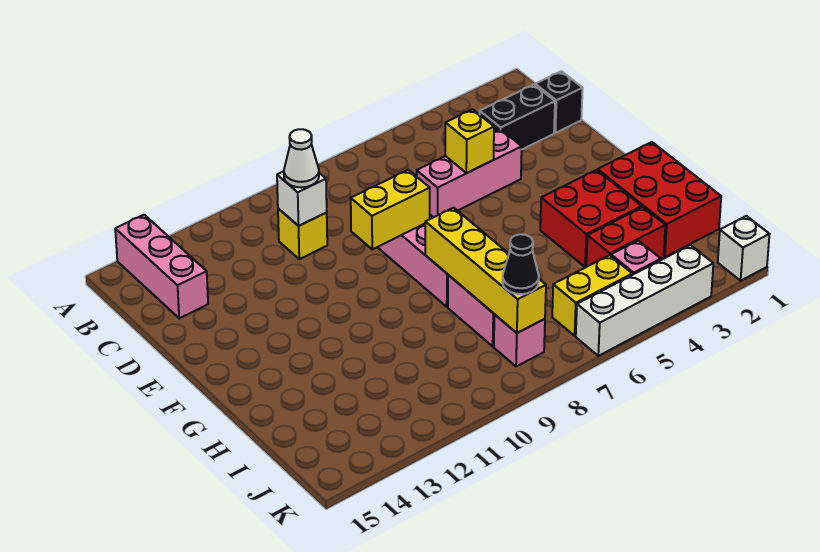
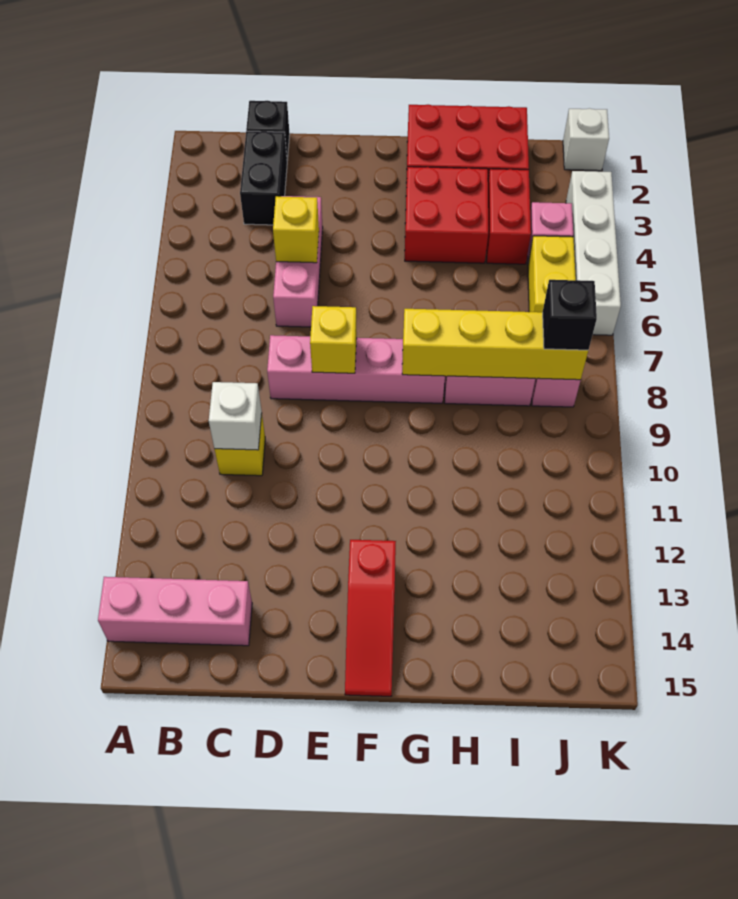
white cone C10 level 3 -> none
yellow brick E8:E9 level 2 -> yellow brick E8 level 2
none -> red slope F13:F15 level 1 top 13
black cone J8 level 3 -> black brick J8 level 3

